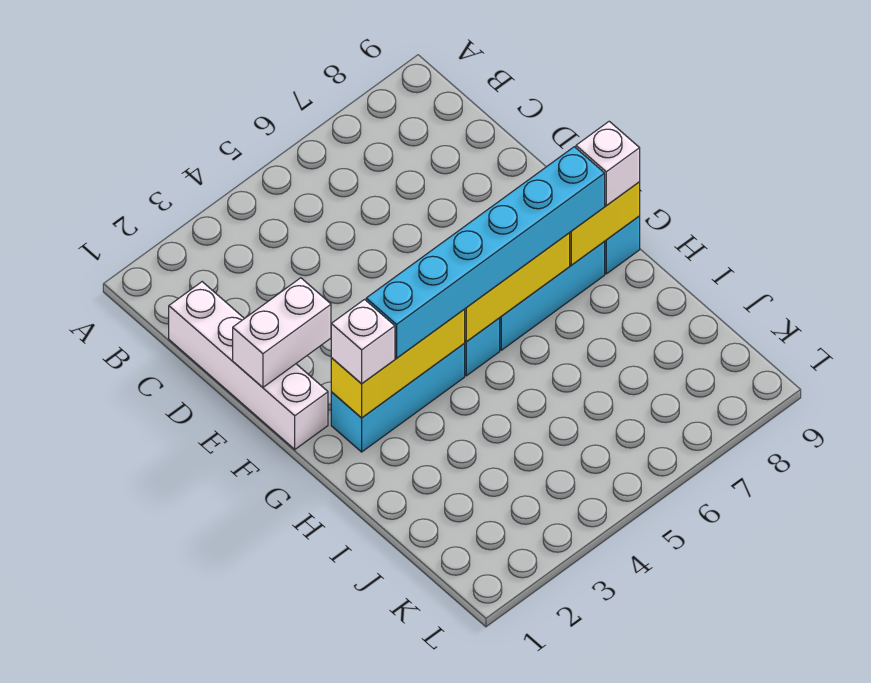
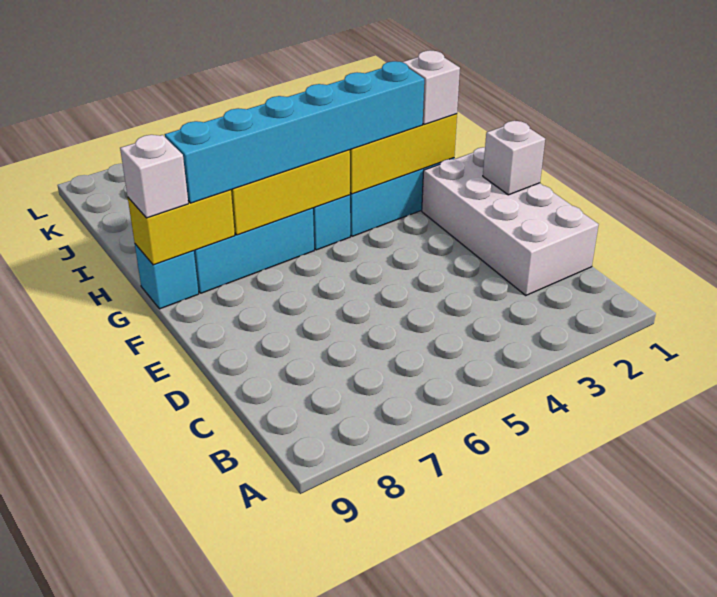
white brick C1:F1 level 1 -> white brick C1:F2 level 1
white brick E1:E2 level 2 -> white brick E1 level 2

